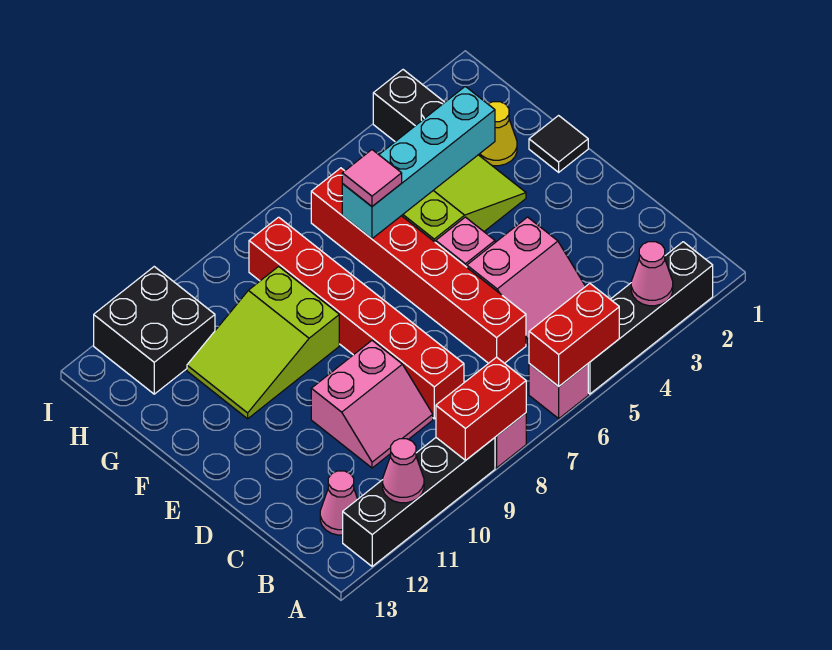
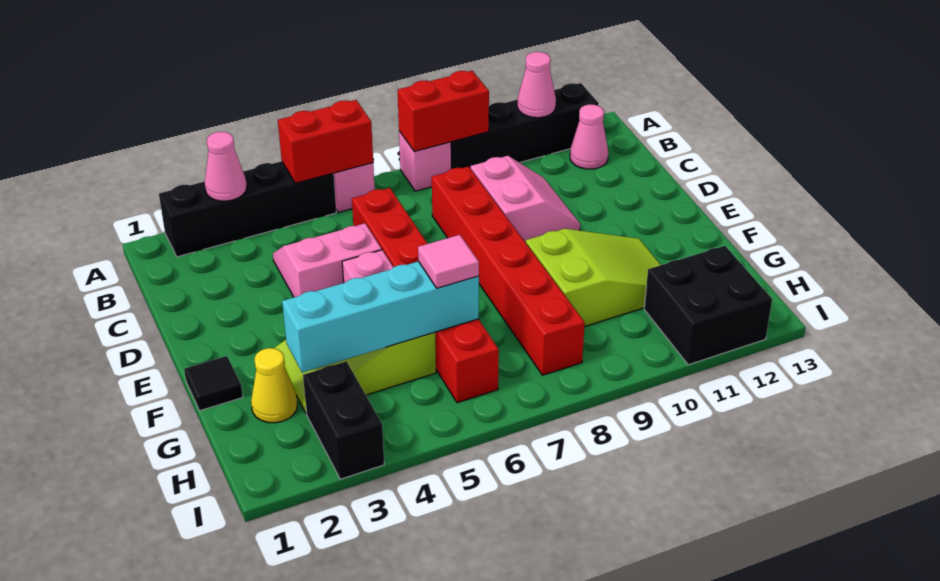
pink slope C9:D10 level 1 top D -> pink slope C9:D10 level 1 top 9

